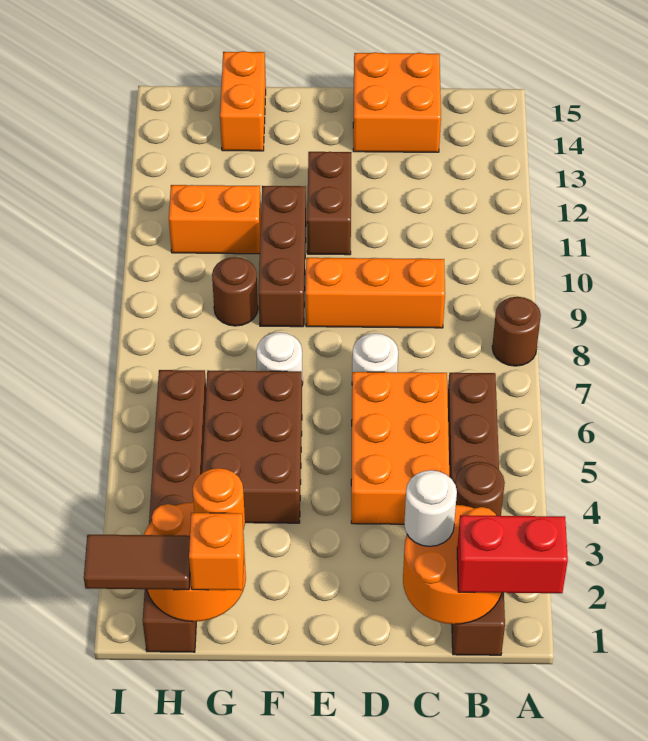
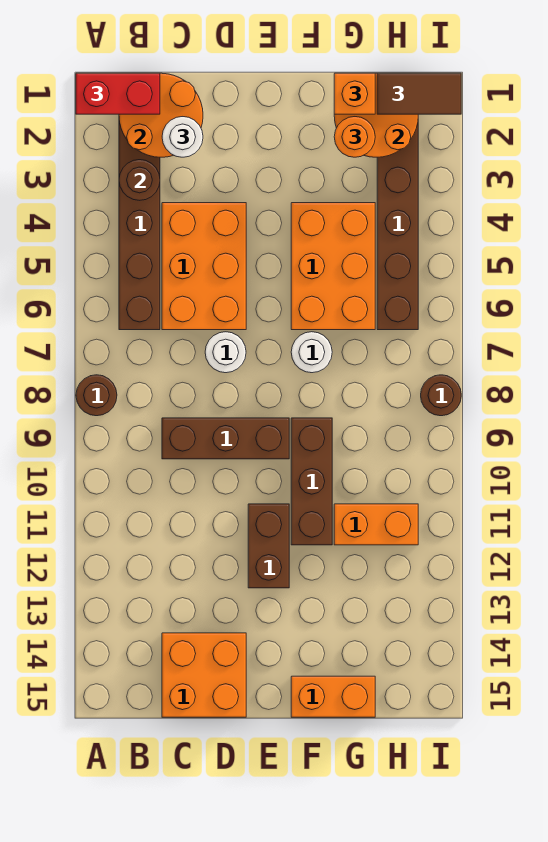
orange brick C9:E9 level 1 -> brown brick C9:E9 level 1
brown brick F4:G6 level 1 -> orange brick F4:G6 level 1
brown round brick G9 level 1 -> brown round brick I8 level 1
orange brick G14:G15 level 1 -> orange brick F15:G15 level 1

